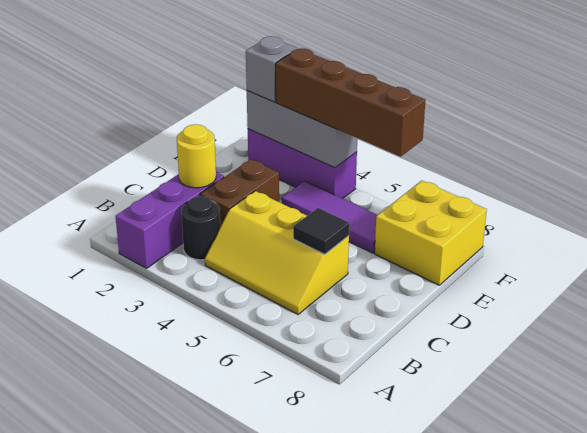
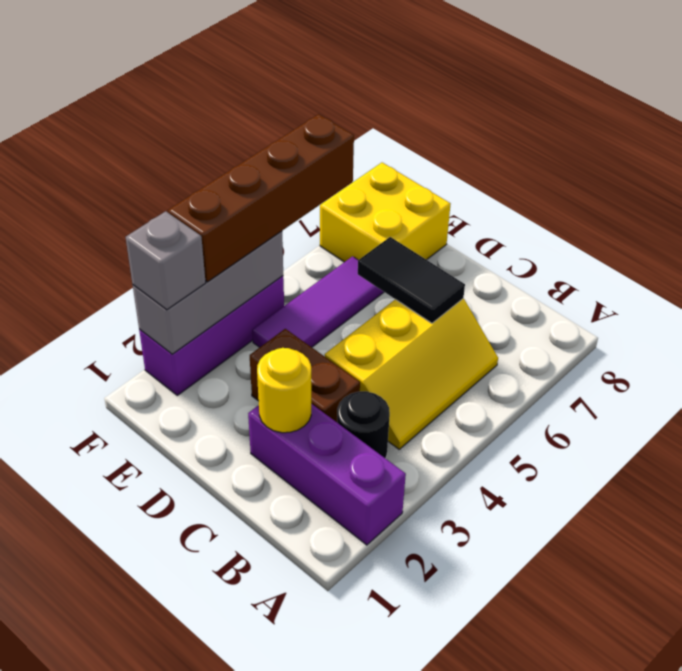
black tile C6 level 2 -> black tile C6:D6 level 2

